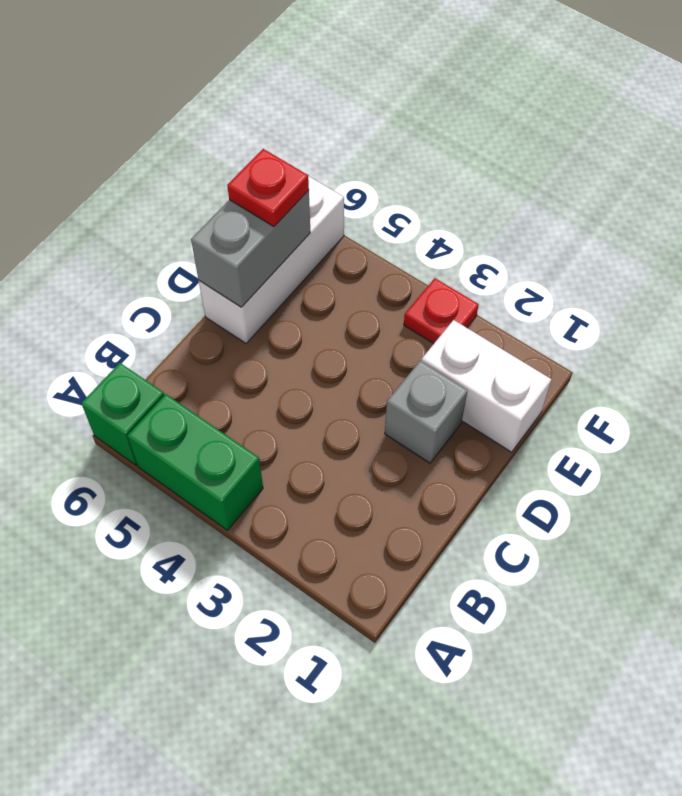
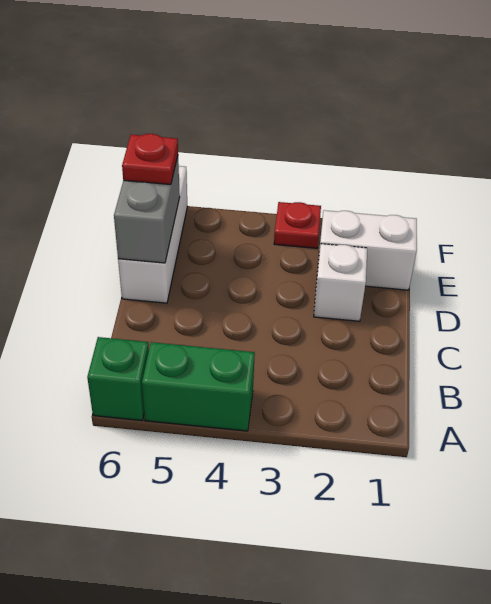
grey brick D2 level 1 -> white brick D2 level 1

